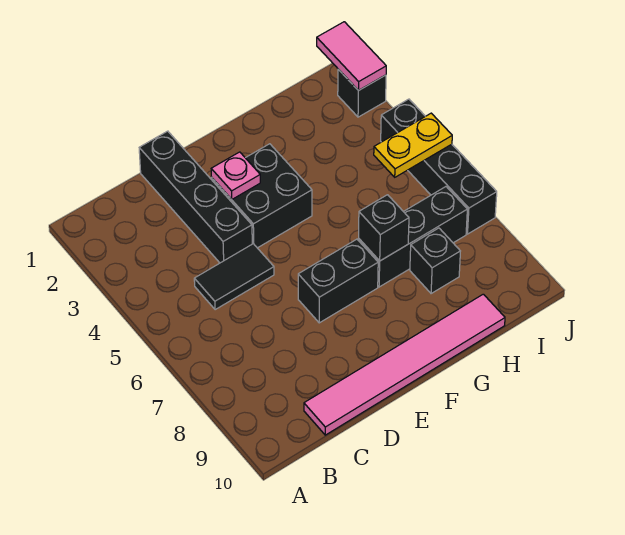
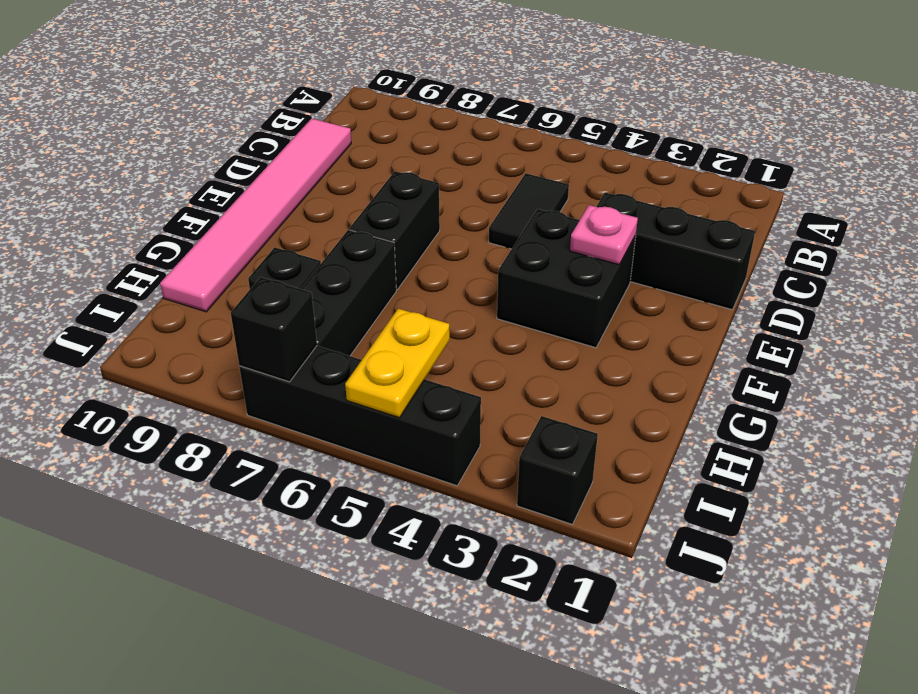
black brick D1:D4 level 1 -> black brick D1:D3 level 1
black brick G7 level 2 -> black brick J7 level 2
pink tile J1:J2 level 2 -> none

